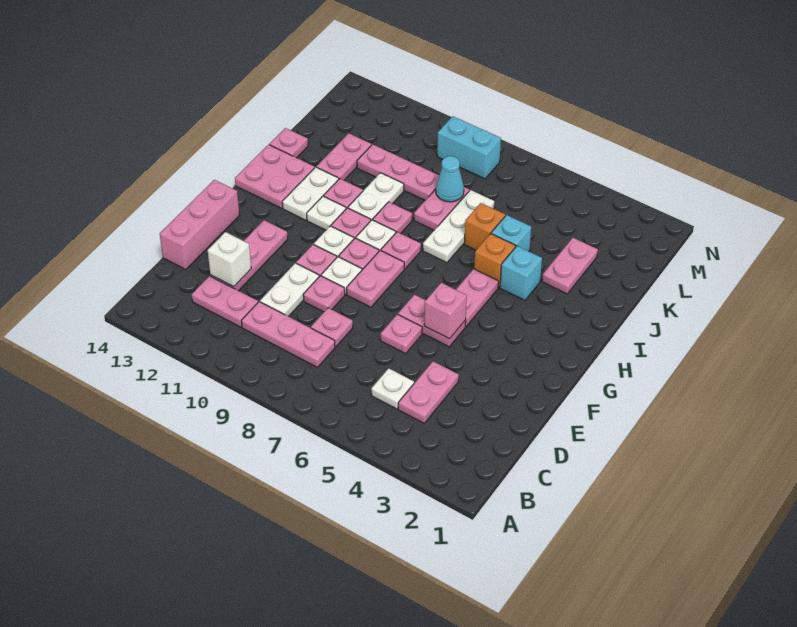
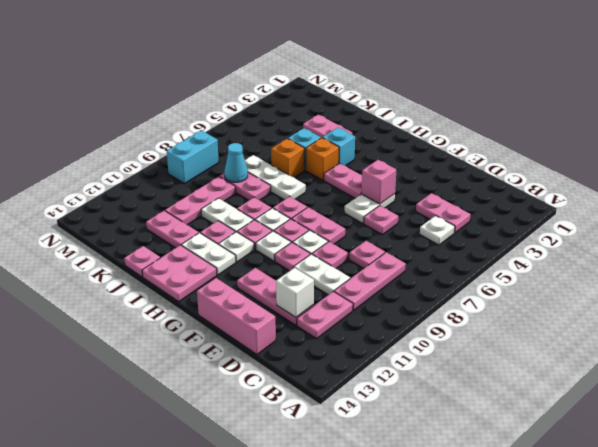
pink plate F5:F6 level 1 -> white plate F5:F6 level 1

